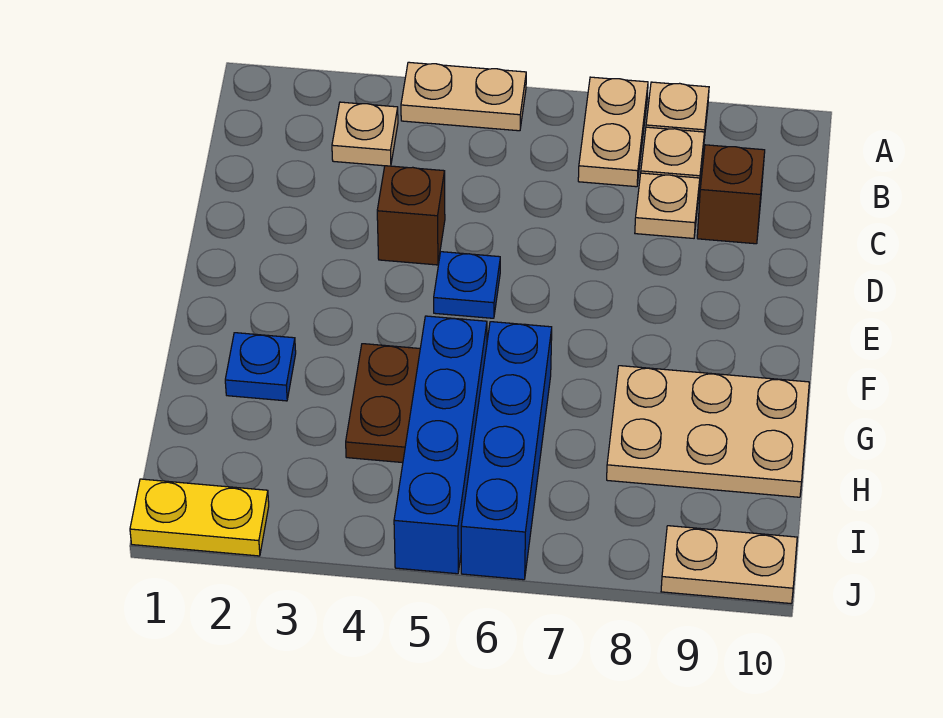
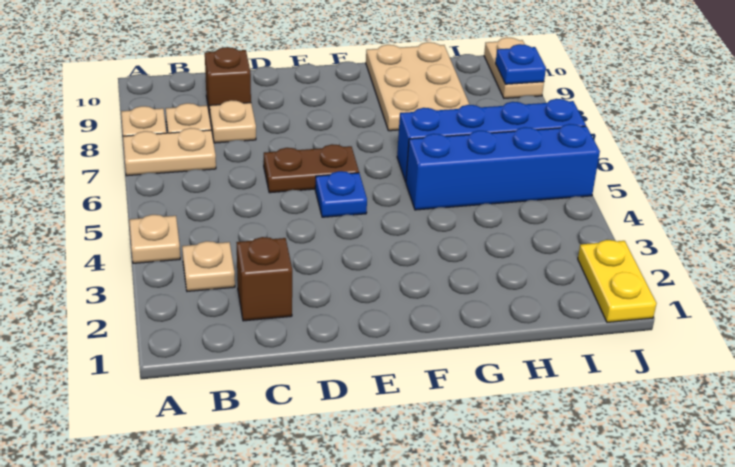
tan plate A4:A5 level 1 -> tan plate A4 level 1
brown brick D4 level 1 -> brown brick C2 level 1
blue plate G2 level 1 -> blue plate J9 level 2
brown plate G4:H4 level 1 -> brown plate D6:E6 level 1

